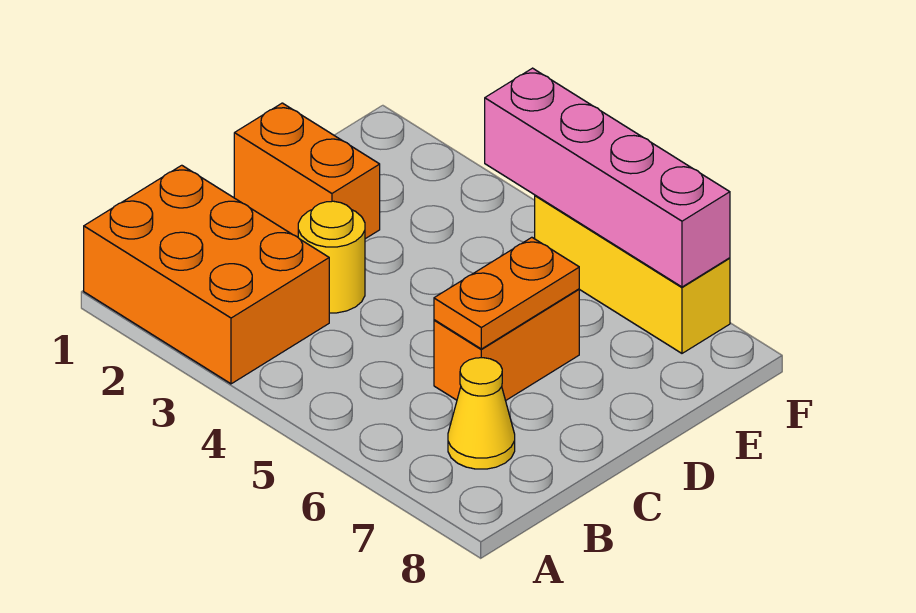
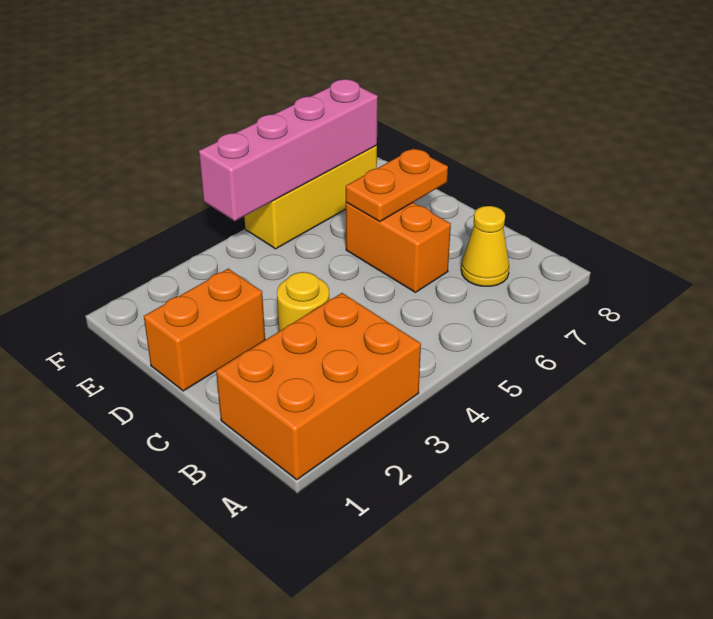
orange plate C6:D6 level 2 -> orange plate D6:D7 level 2

